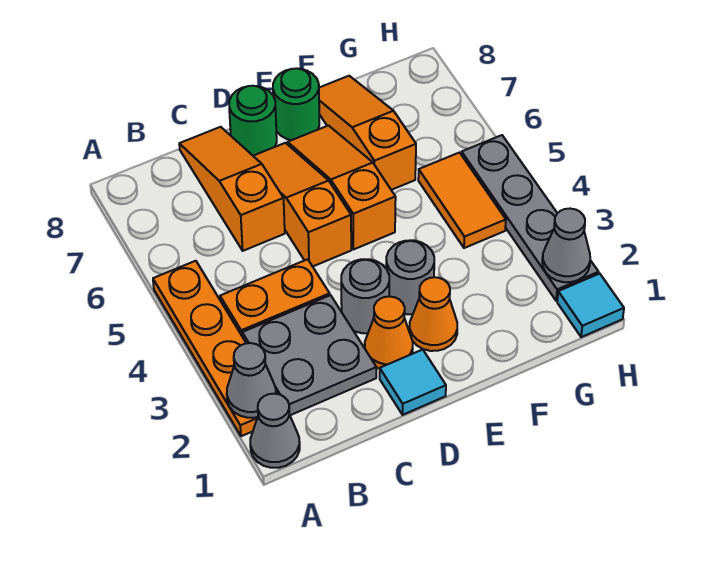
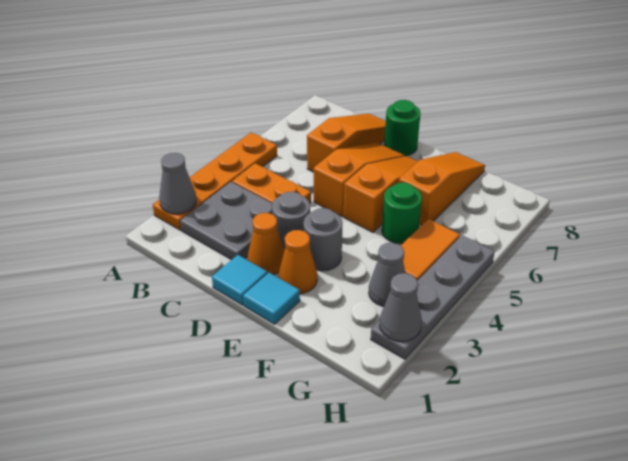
grey cone A1 level 1 -> grey cone G3 level 1
green round brick E8 level 1 -> green round brick F5 level 1
cyan tile H1 level 1 -> cyan tile E1 level 1

